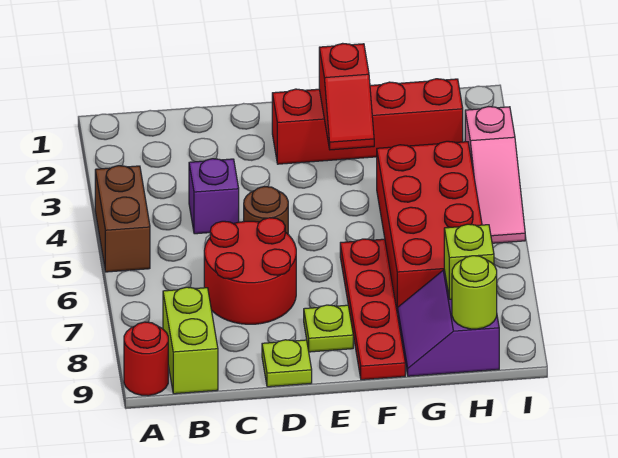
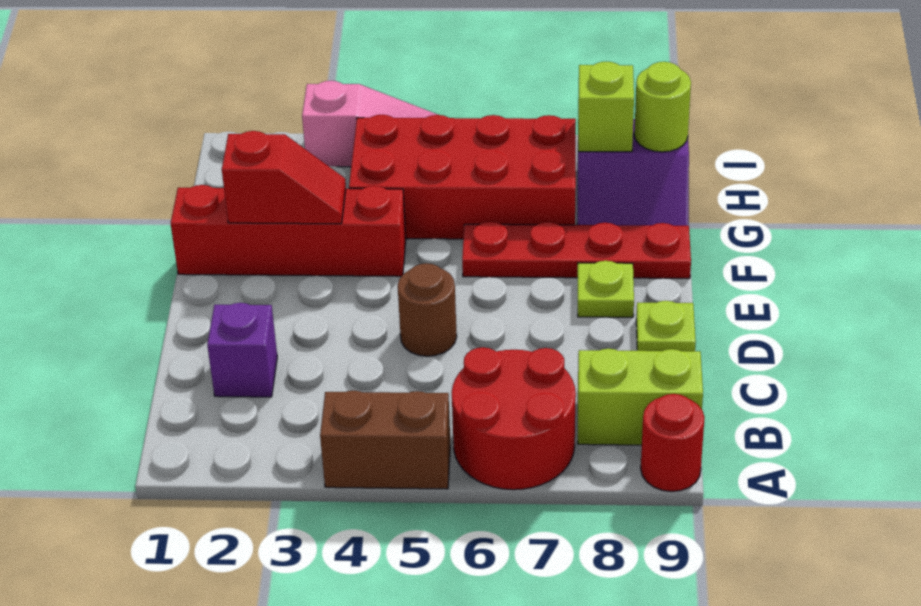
purple brick C4 level 1 -> purple brick C2 level 1
red round brick C6:D7 level 1 -> red round brick A6:B7 level 1
red brick E2:H2 level 1 -> red brick F1:F4 level 1

